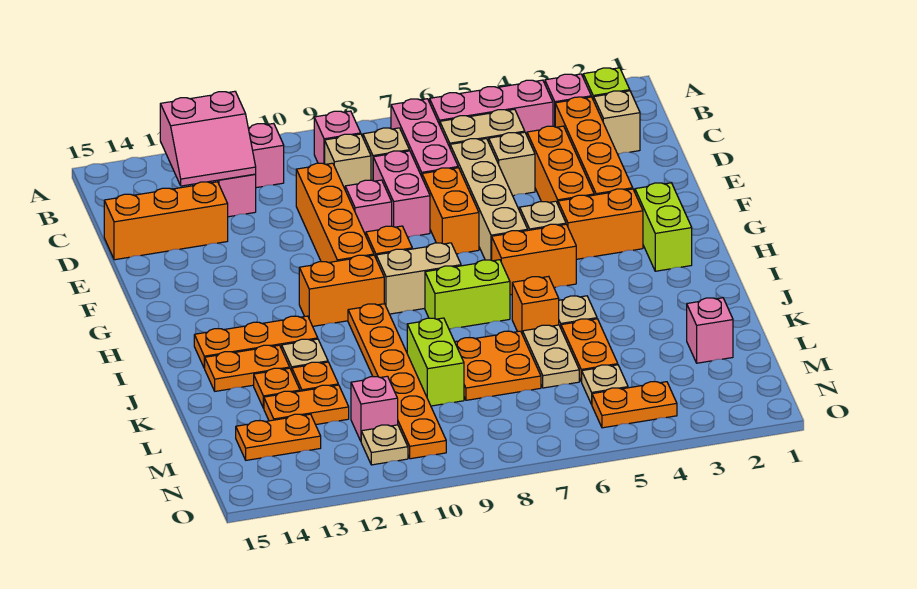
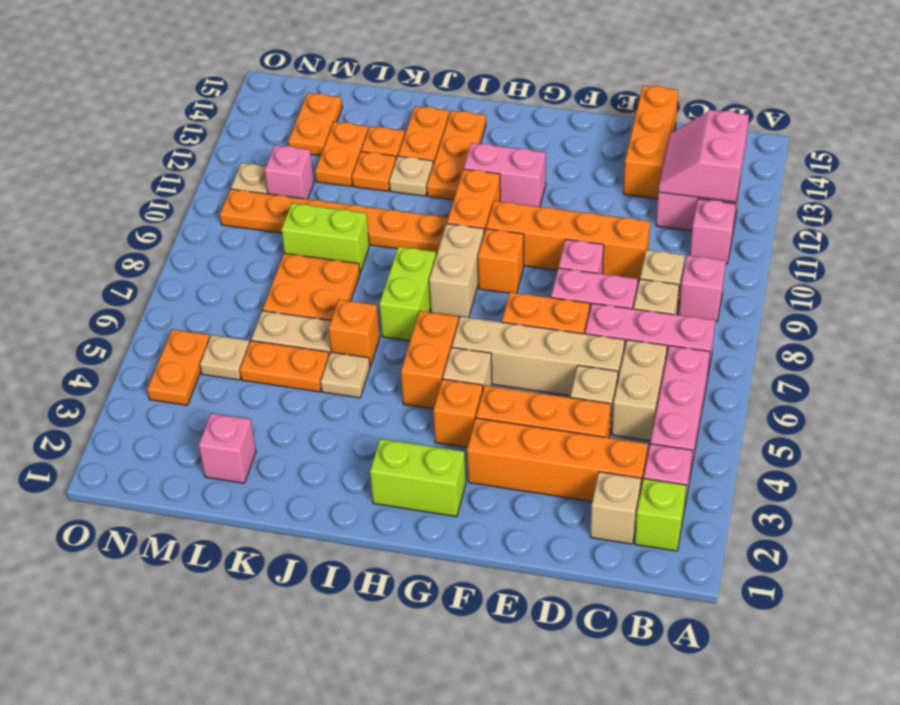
orange brick G3:G4 level 1 -> orange brick G4 level 1
none -> pink brick G12:H12 level 1

